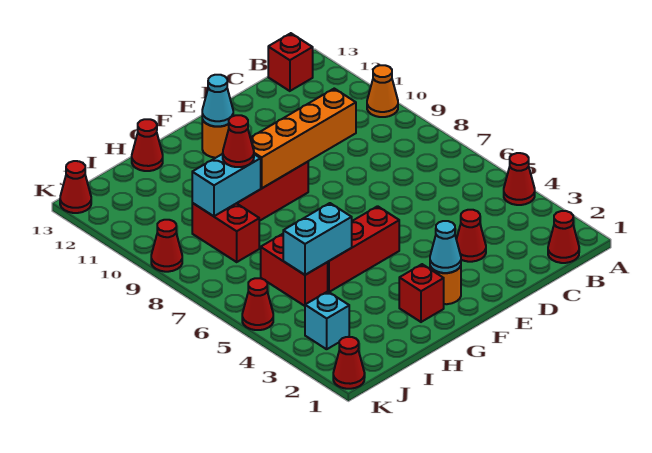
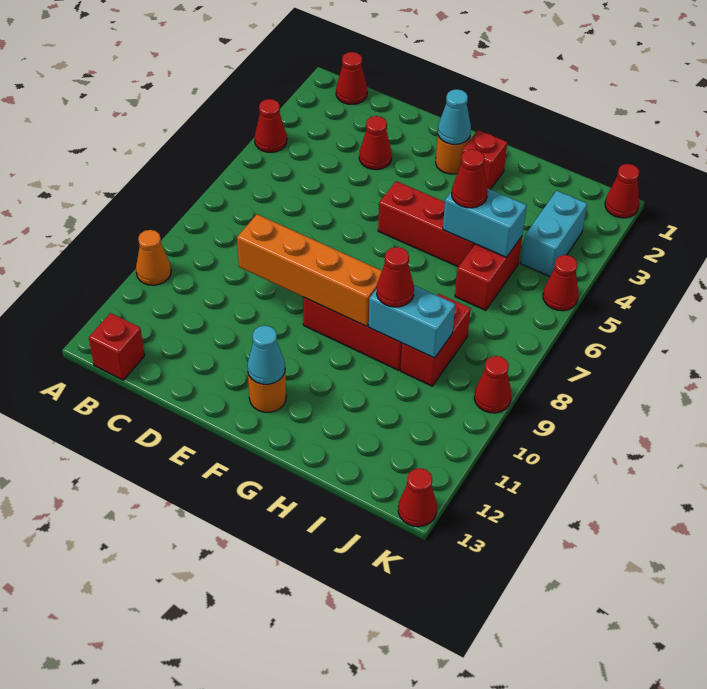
red cone H13 level 1 -> red cone H5 level 3
cyan brick J3 level 1 -> cyan brick J3:J4 level 1

